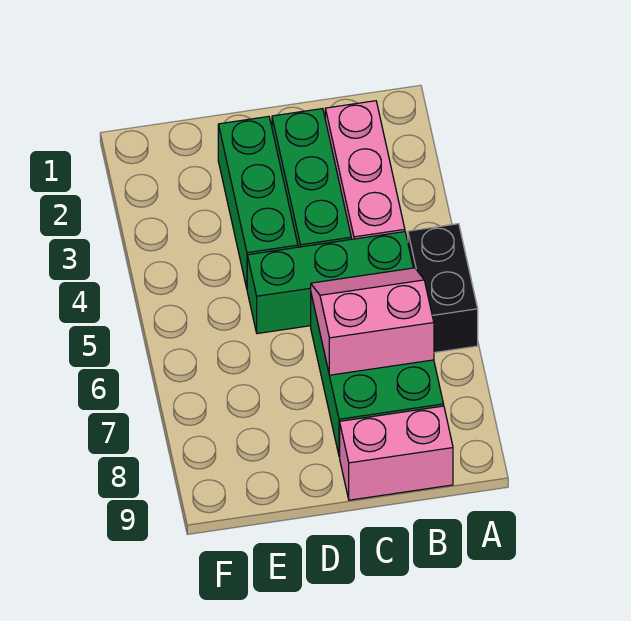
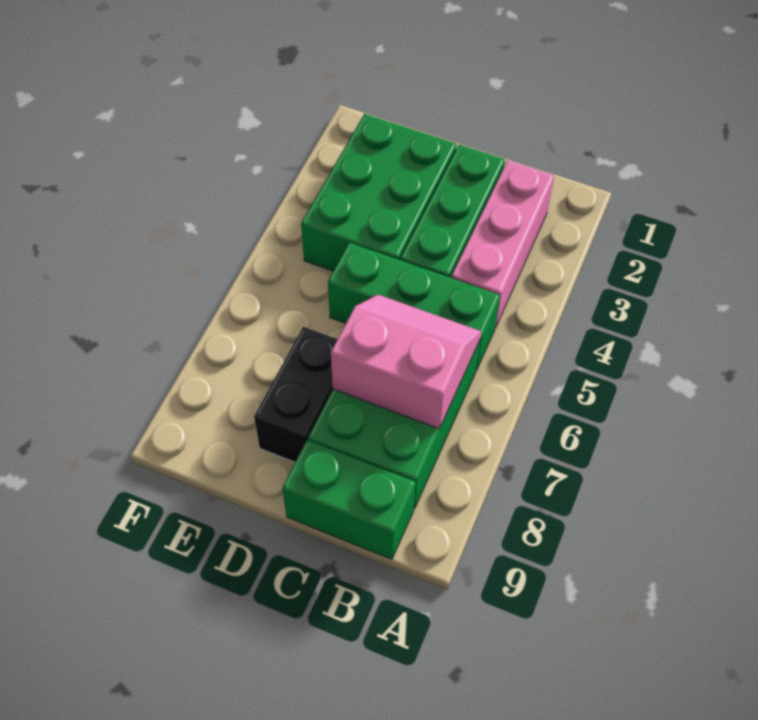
black brick A5:A6 level 1 -> black brick D7:D8 level 1
pink brick B9:C9 level 1 -> green brick B9:C9 level 1
green brick D2:D4 level 1 -> green brick D2:E4 level 1

